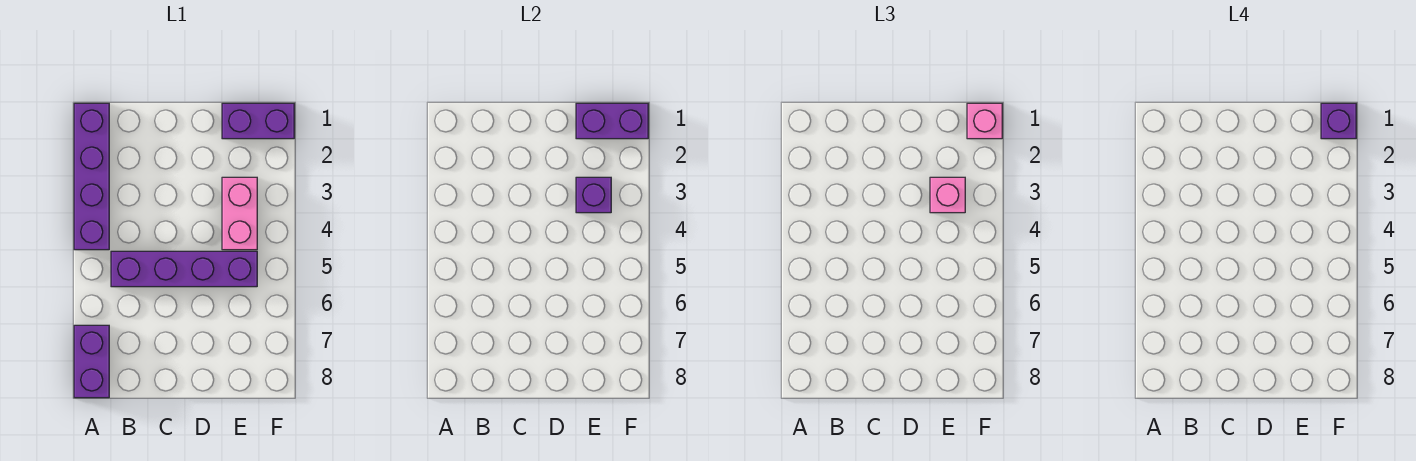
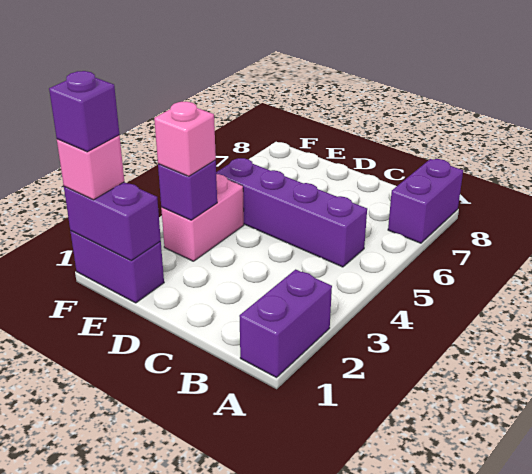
purple brick A1:A4 level 1 -> purple brick A1:A2 level 1

